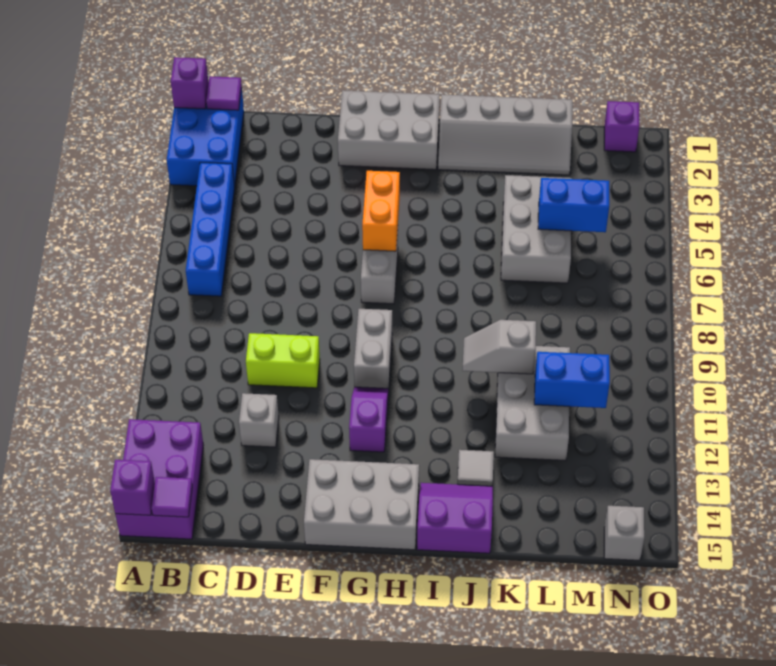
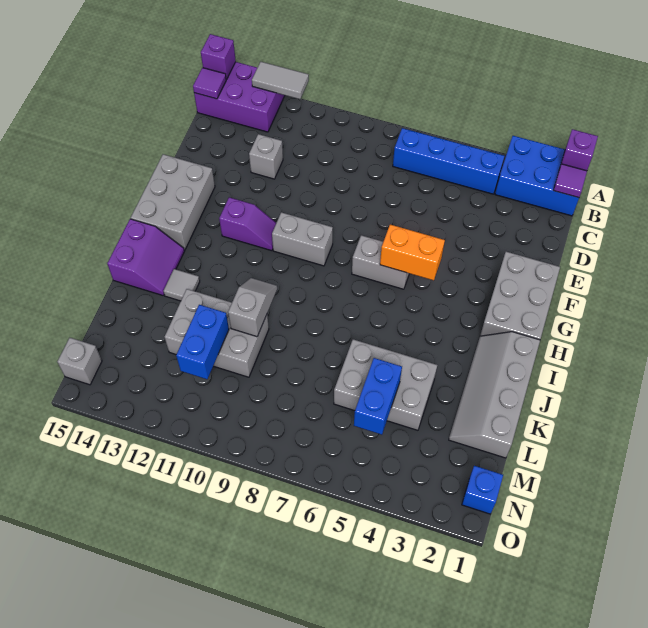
none -> grey tile A12:A13 level 2
lime brick D10:E10 level 1 -> none
purple brick N1 level 1 -> blue brick N1 level 1

